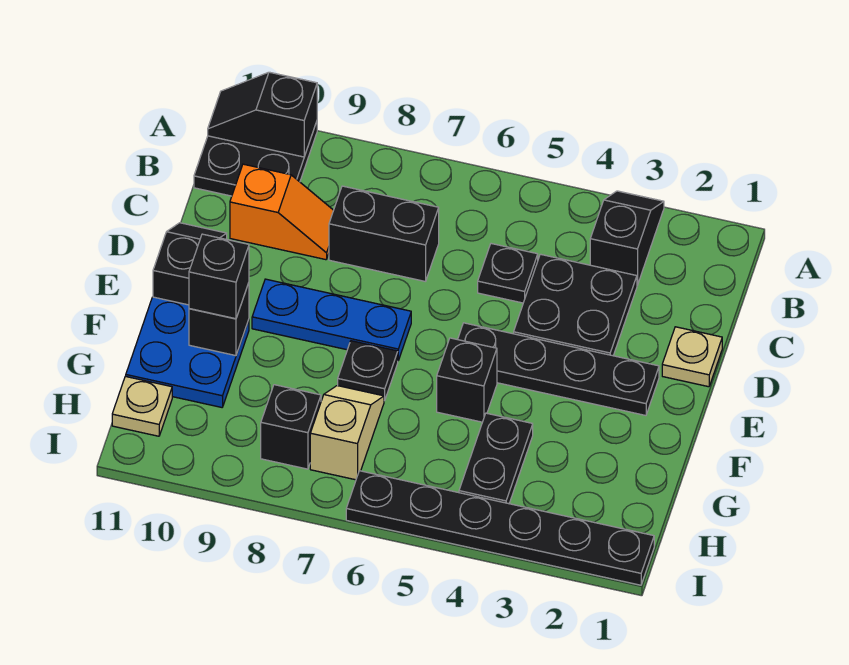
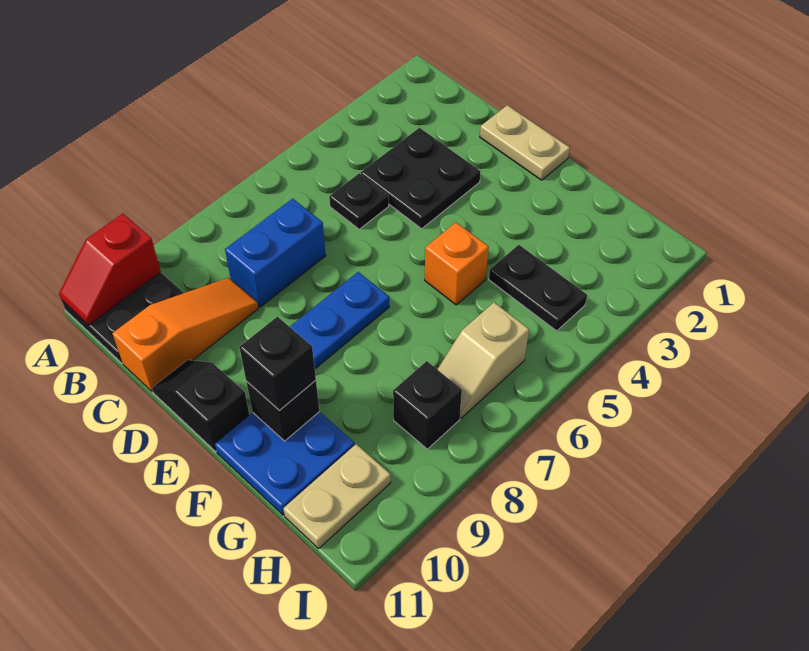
black slope A3:B3 level 1 top B -> none
black slope A10:A11 level 2 top 10 -> red slope A10:A11 level 2 top 10
black brick C7:C8 level 1 -> blue brick C7:C8 level 1
orange slope C9:C10 level 1 top 10 -> orange slope C9:C11 level 1 top 11
tan plate D1 level 1 -> tan plate D1:E1 level 1
black plate E2:E5 level 1 -> none
black brick F5 level 1 -> orange brick F5 level 1
black plate F7 level 1 -> none
tan slope G7:H7 level 1 top H -> tan slope H6:H7 level 1 top 6
tan plate H11 level 1 -> tan plate H10:H11 level 1
black plate I1:I6 level 1 -> none

